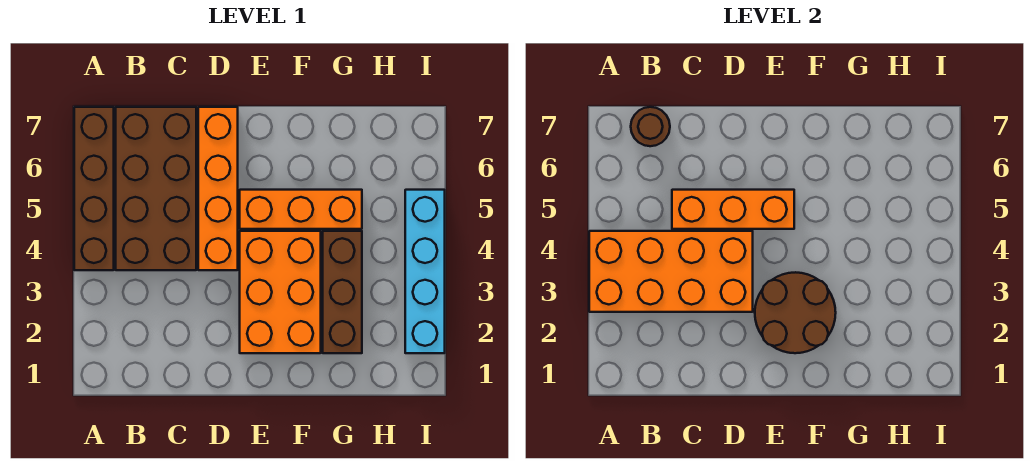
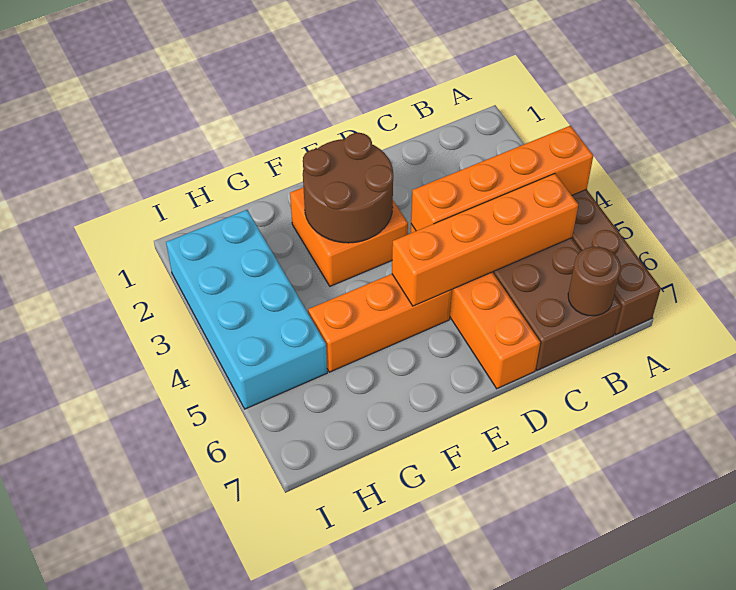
orange brick A3:D4 level 2 -> orange brick A4:D4 level 2
orange brick C5:E5 level 2 -> orange brick B5:E5 level 2
orange brick E2:F4 level 1 -> orange brick E2:F3 level 1
brown brick G2:G4 level 1 -> none
cyan brick I2:I5 level 1 -> cyan brick H2:I5 level 1

